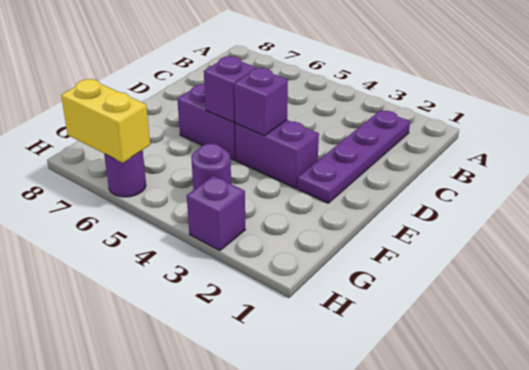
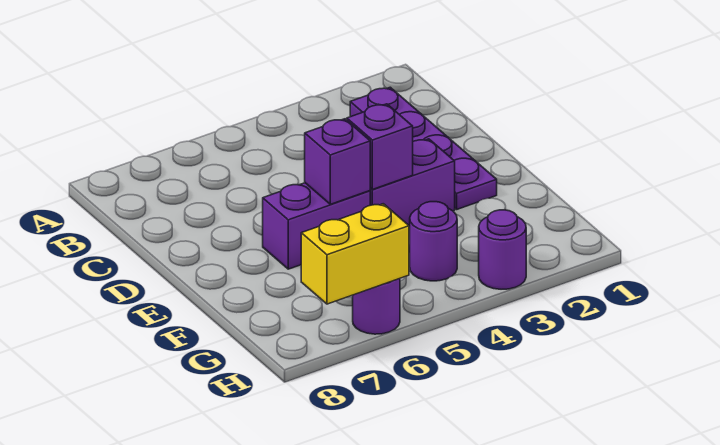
purple brick H3 level 1 -> purple round brick H3 level 1

